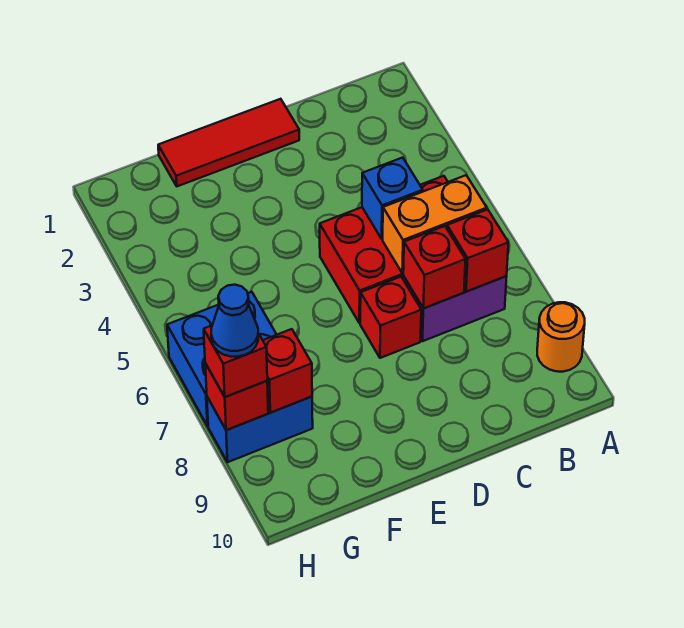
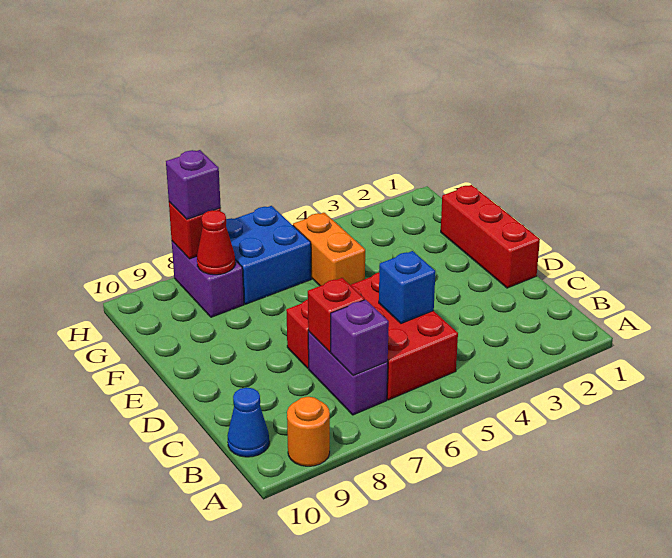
orange brick B6:C6 level 2 -> orange brick F5:G5 level 1
red brick B7 level 2 -> purple brick B7 level 2
red tile D1:F1 level 1 -> red brick D1:F1 level 1
blue brick G8:H8 level 1 -> purple brick G8:H8 level 1
red brick G8 level 2 -> red cone G8 level 2
red brick H8 level 3 -> purple brick H8 level 3
blue cone H8 level 4 -> blue cone B10 level 1

